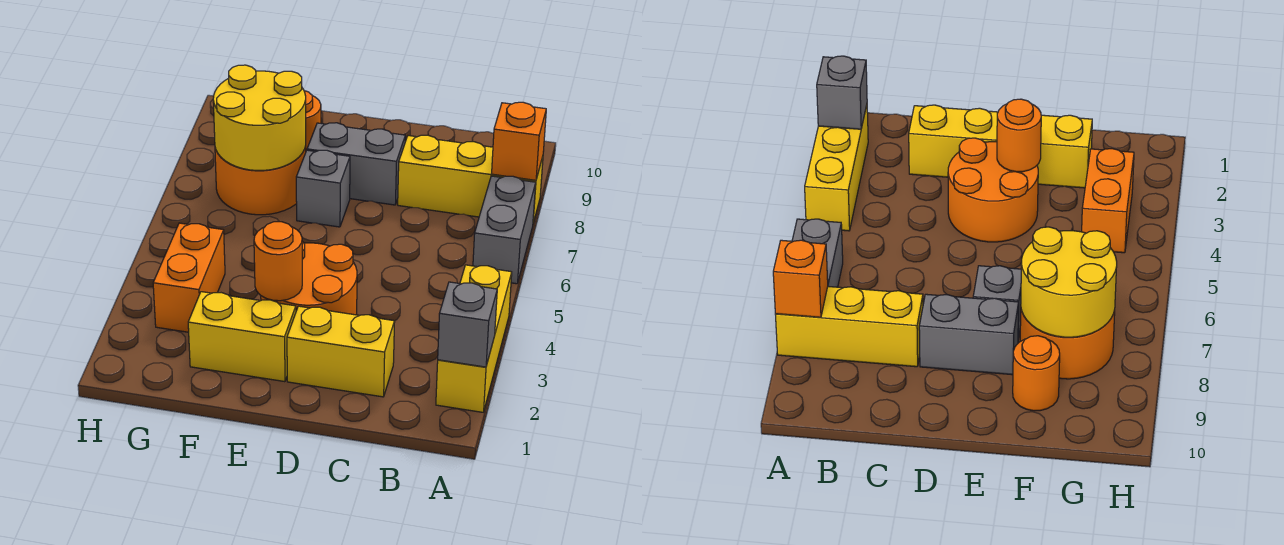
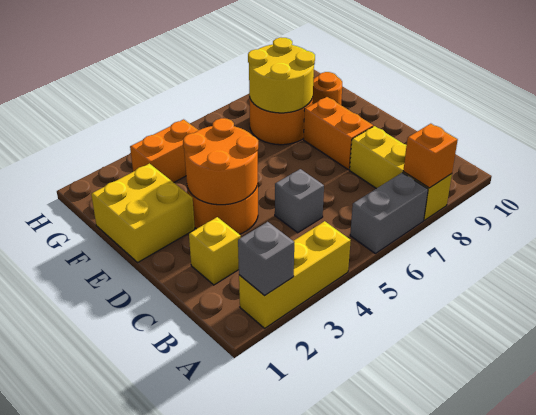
yellow brick C2:D2 level 1 -> yellow brick C2 level 1
grey brick D8:E8 level 1 -> orange brick D8:E8 level 1
yellow brick E2:F2 level 1 -> yellow brick E1:F2 level 1
orange round brick E3 level 2 -> orange round brick D3:E4 level 2
grey brick E7 level 1 -> grey brick C5 level 1

